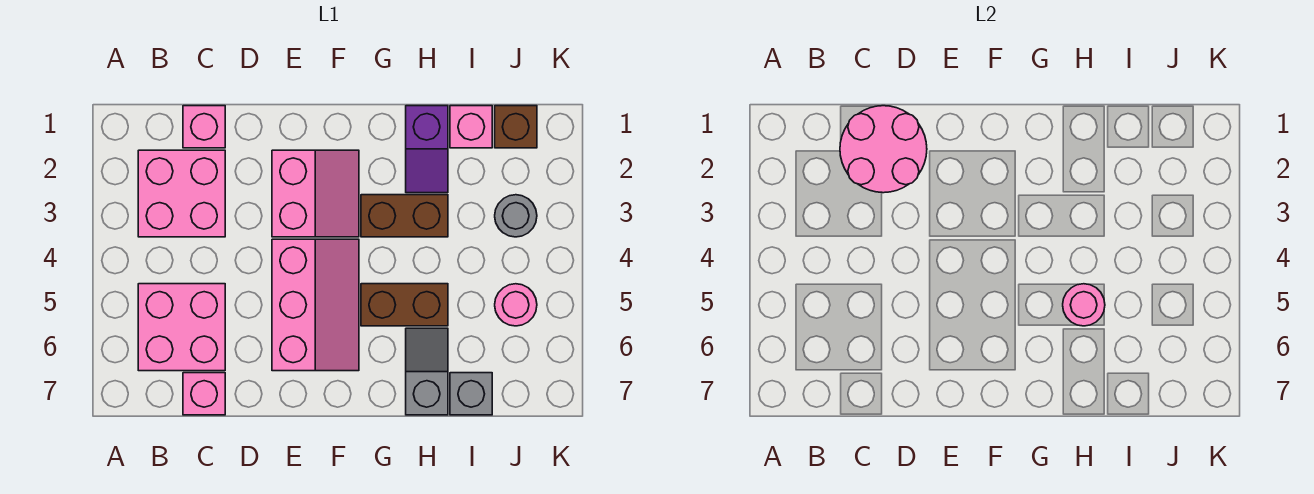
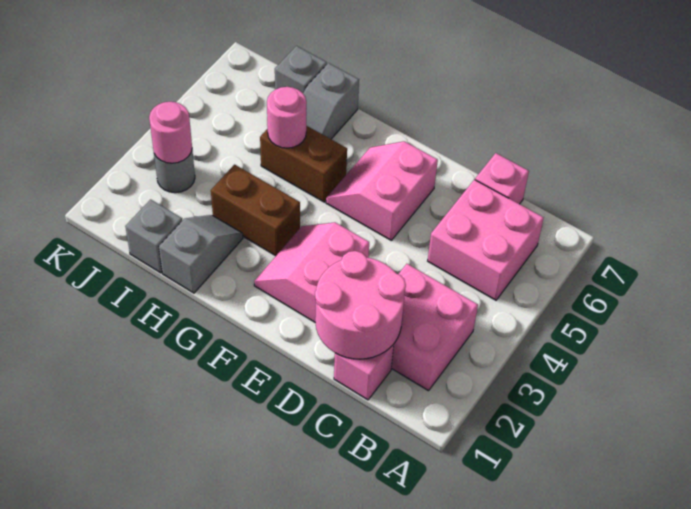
pink slope E4:F6 level 1 top E -> pink slope E5:F6 level 1 top E
purple slope H1:H2 level 1 top 1 -> grey slope H1:H2 level 1 top 1
pink brick I1 level 1 -> grey brick I1 level 1
brown brick J1 level 1 -> none
pink round brick J5 level 1 -> pink round brick J3 level 2

